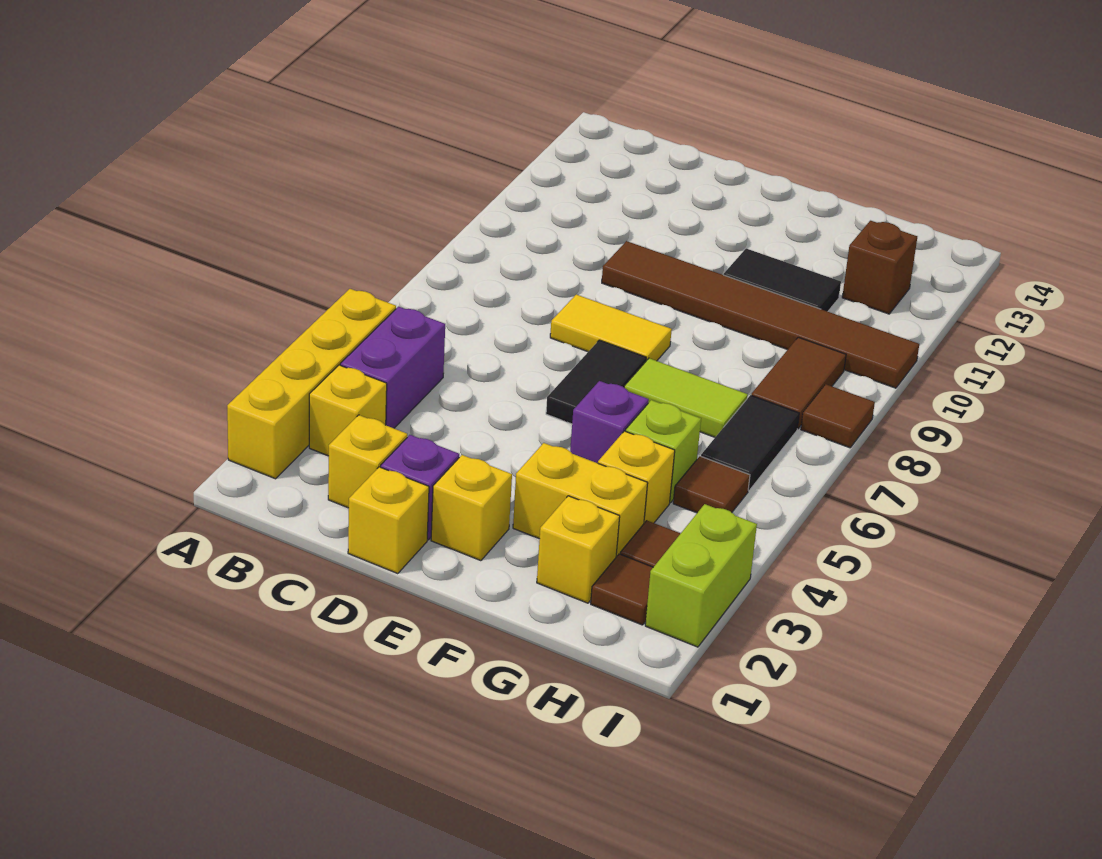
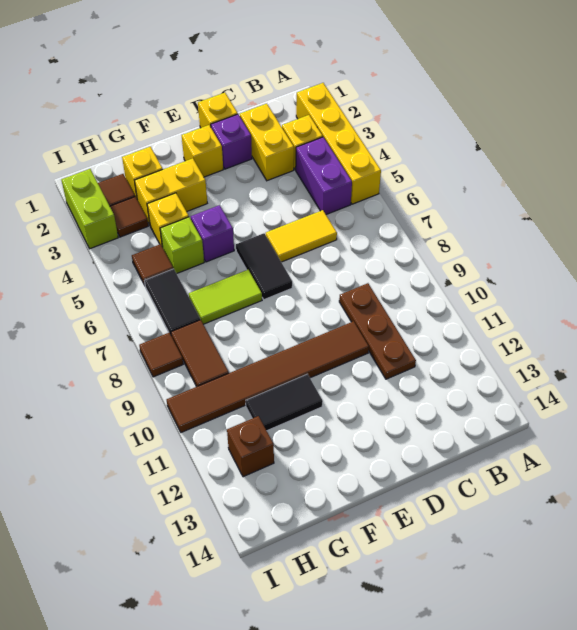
yellow brick C2 level 1 -> yellow brick C2:C3 level 1
none -> brown plate C9:C11 level 1
yellow tile D8:E8 level 1 -> yellow tile C6:D6 level 1

